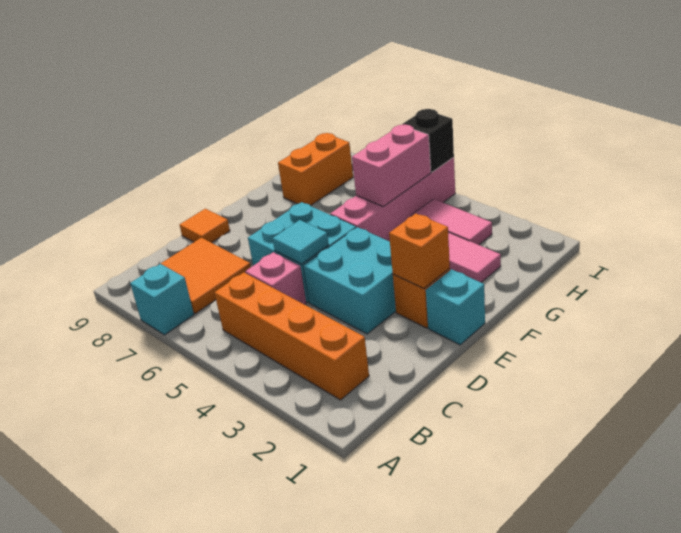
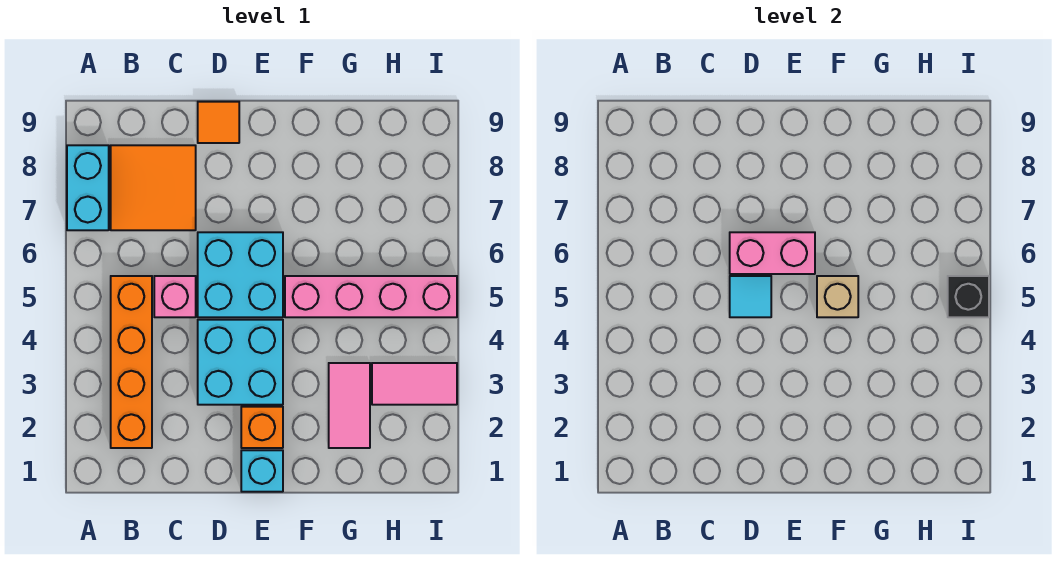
cyan brick A7 level 1 -> cyan brick A7:A8 level 1
orange brick E2 level 2 -> none
none -> tan brick F5 level 2
pink brick G5:H5 level 2 -> pink brick D6:E6 level 2
orange brick G8:H8 level 1 -> none
pink tile H3:H4 level 1 -> pink tile H3:I3 level 1

